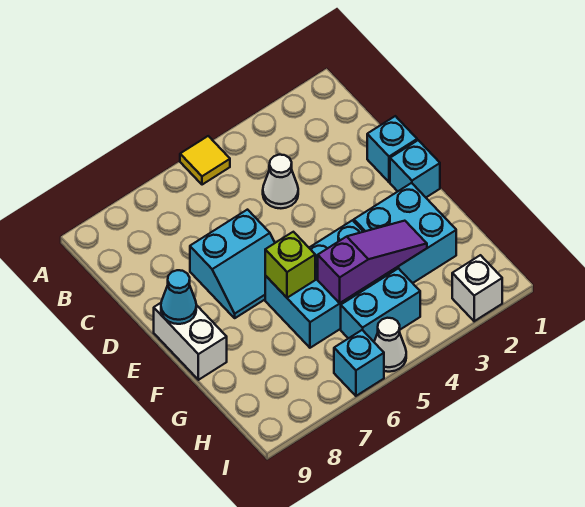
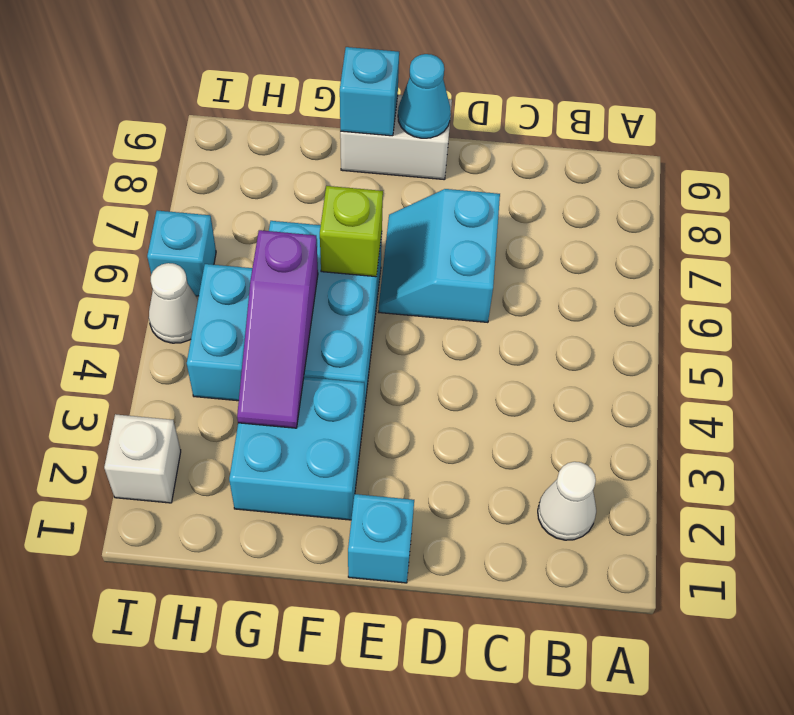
yellow tile A5 level 1 -> none
white cone C4 level 1 -> white cone B2 level 1
cyan brick D1 level 1 -> cyan brick F9 level 2

